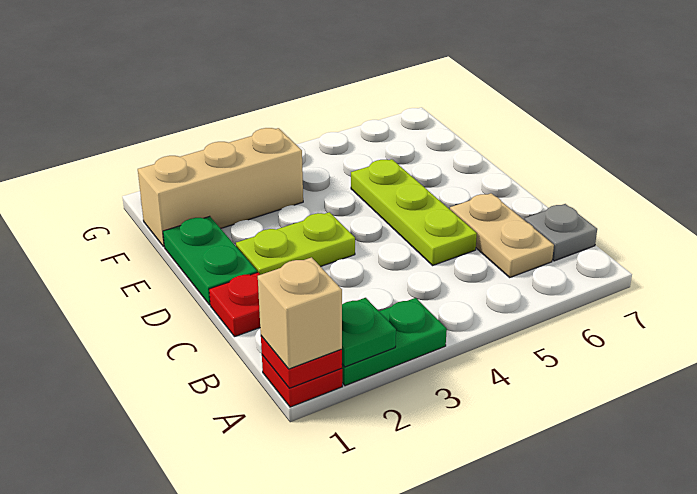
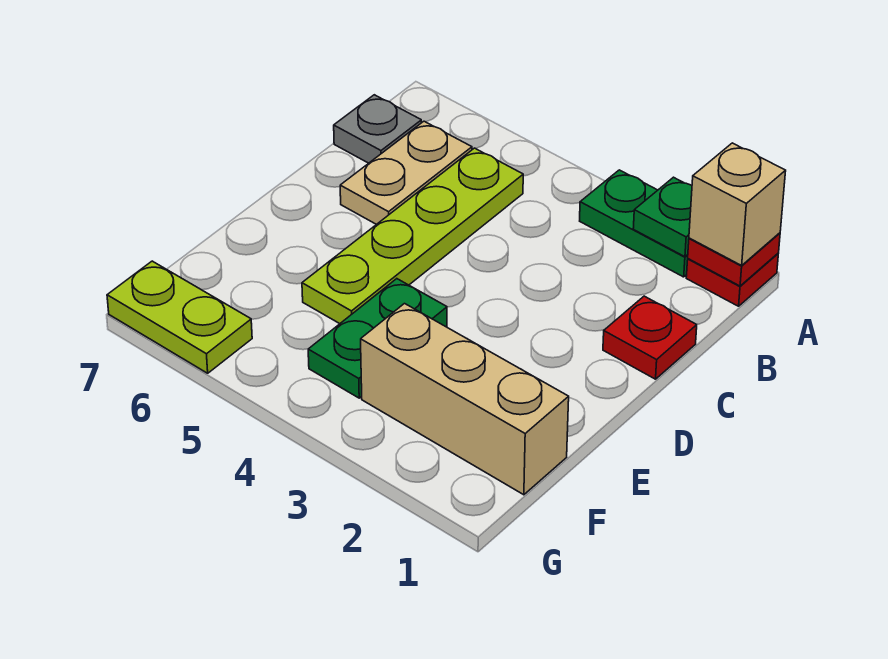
lime plate C5:E5 level 1 -> lime plate B5:E5 level 1
green plate D1:E1 level 1 -> green plate E4:F4 level 1
lime plate D2:D3 level 1 -> lime plate G6:G7 level 1

